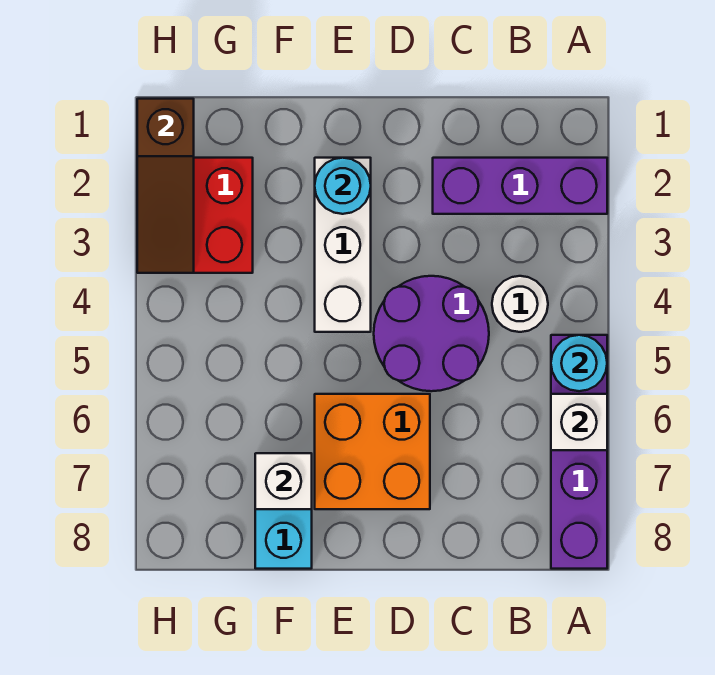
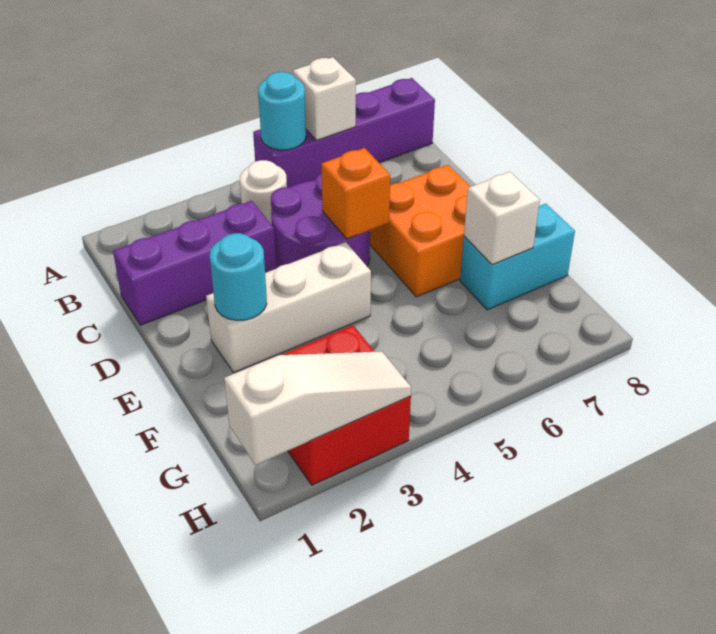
purple brick A2:C2 level 1 -> purple brick C1:C3 level 1
none -> orange brick D5 level 2
brown slope H1:H3 level 2 top 1 -> white slope H1:H3 level 2 top 1

